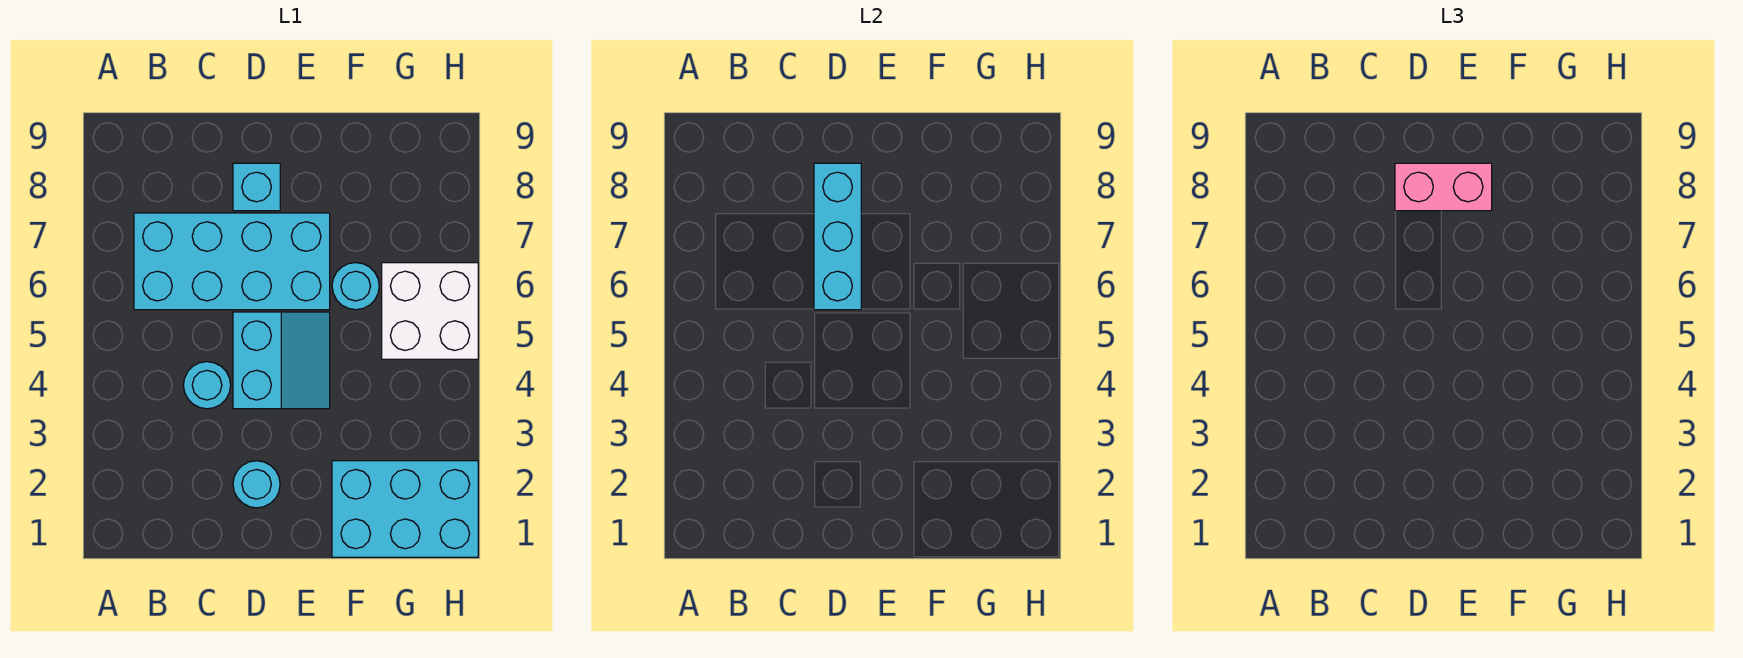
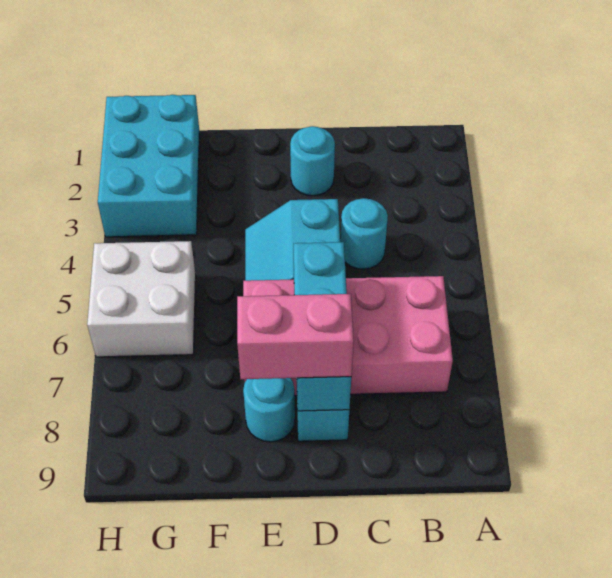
cyan brick B6:E7 level 1 -> pink brick B6:E7 level 1
cyan brick F1:H2 level 1 -> cyan brick G1:H3 level 1
cyan round brick F6 level 1 -> cyan round brick E8 level 1

